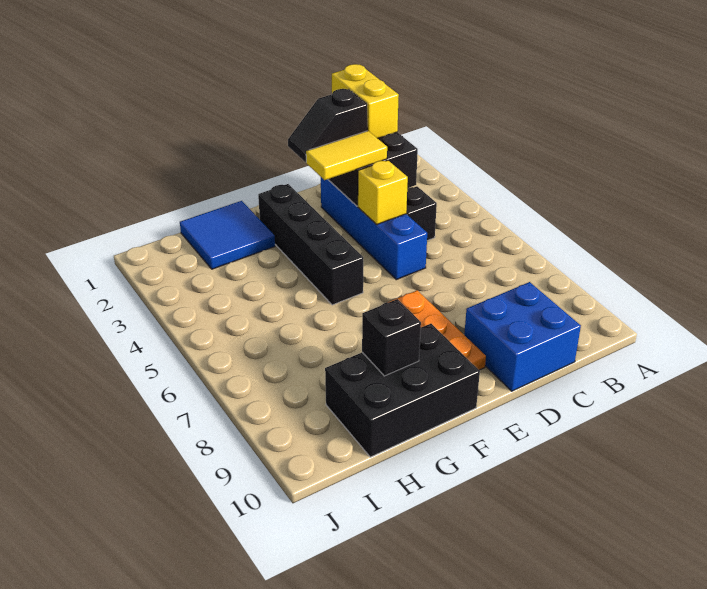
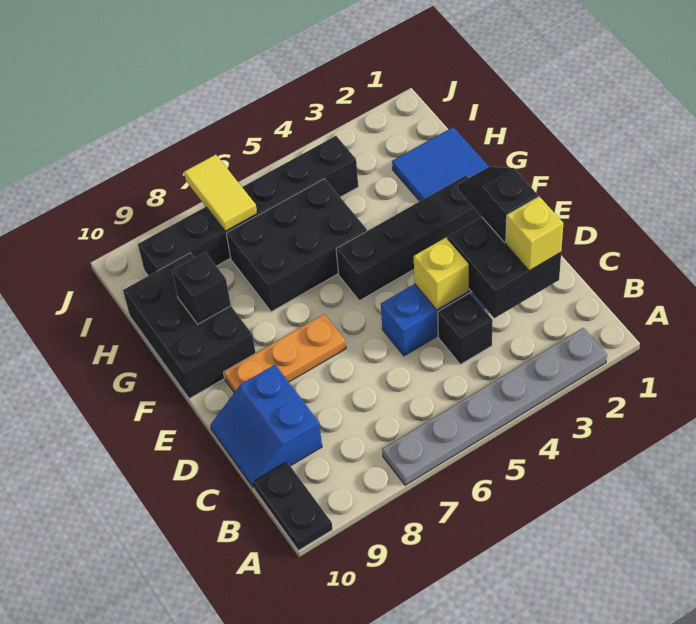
none -> grey plate A2:A7 level 1
none -> black plate A10:B10 level 1
yellow brick C1:C2 level 3 -> yellow brick C2 level 3
blue brick C9:D10 level 1 -> blue slope C9:D10 level 1 top 9
yellow tile D3:E3 level 3 -> yellow tile I7:J7 level 2
none -> black brick G5:H7 level 1
none -> black brick I4:I9 level 1

